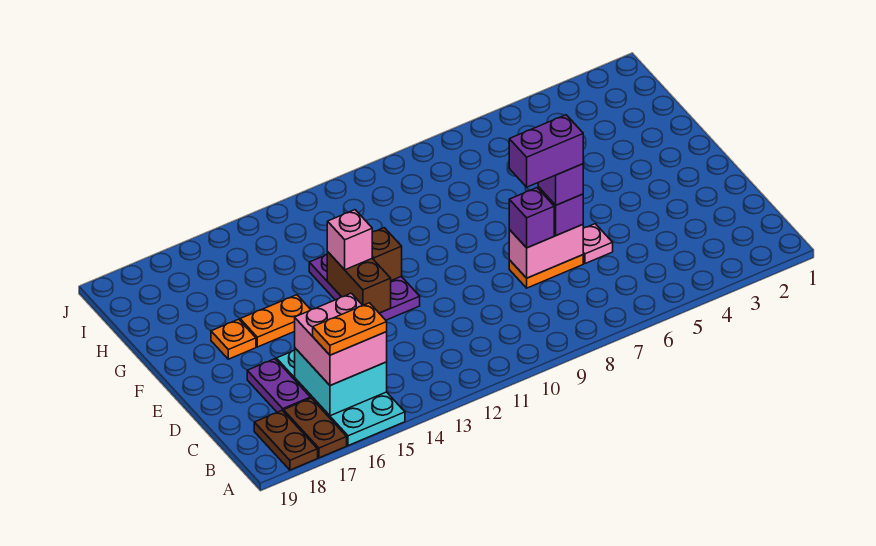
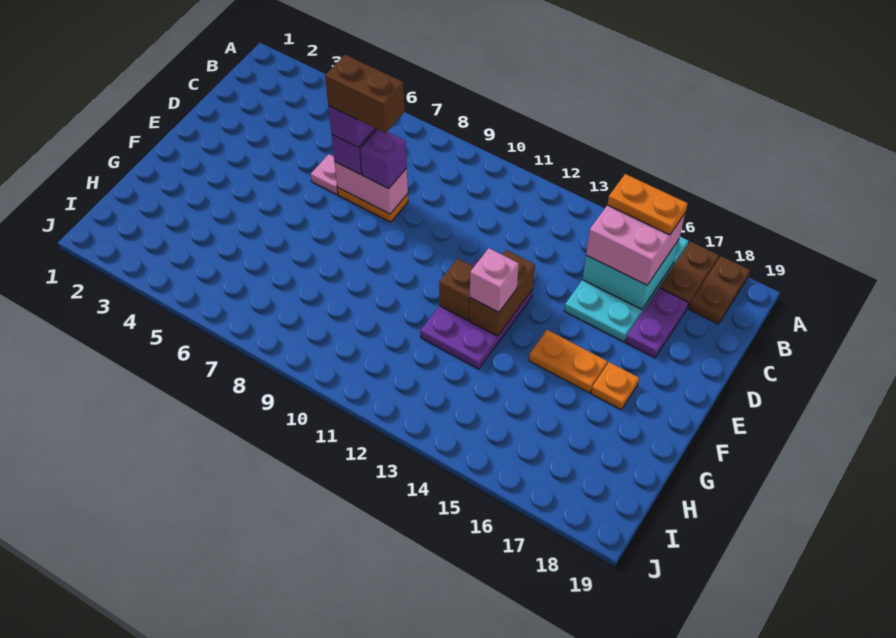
purple brick D7:D8 level 5 -> brown brick D7:D8 level 5

